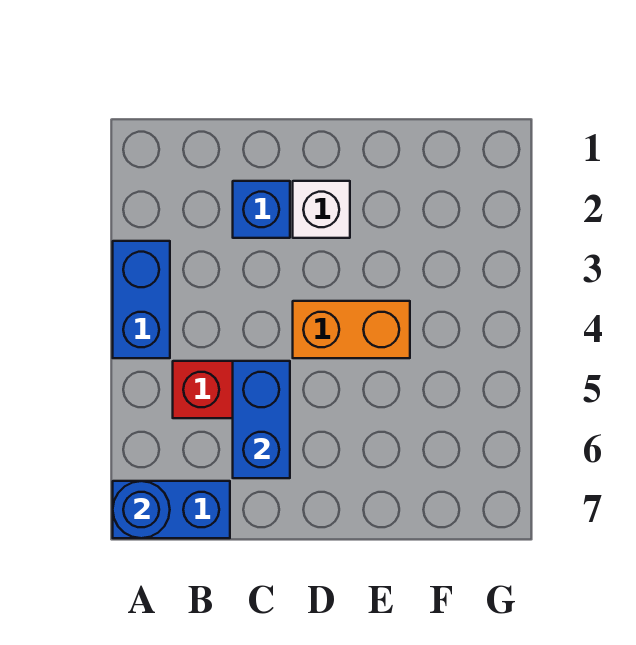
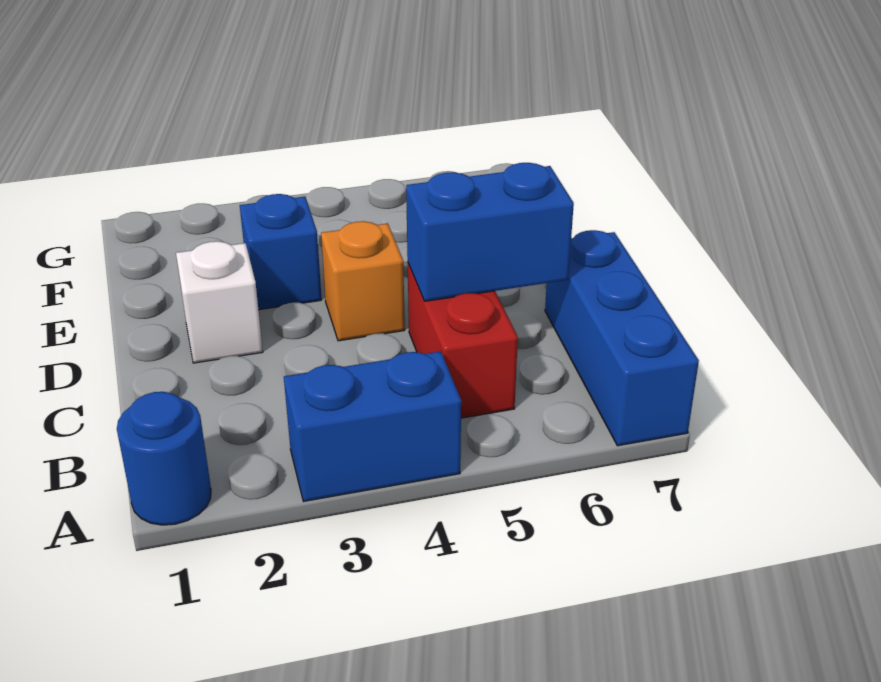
blue brick A7:B7 level 1 -> blue brick A7:C7 level 1
blue round brick A7 level 2 -> blue round brick A1 level 1
blue brick C2 level 1 -> blue brick E3 level 1
orange brick D4:E4 level 1 -> orange brick D4 level 1

